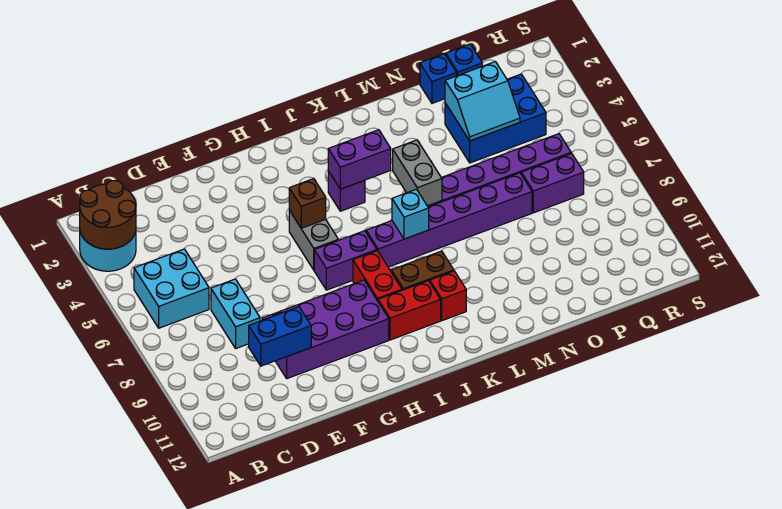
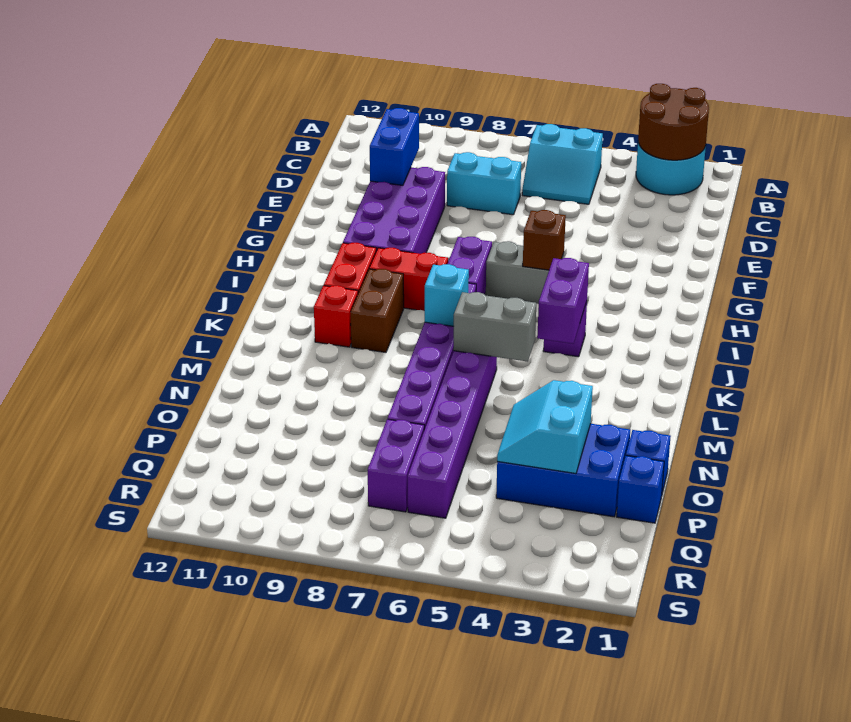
cyan brick B5:C6 level 1 -> cyan slope B5:C6 level 1 top B
blue brick O3:Q4 level 1 -> blue brick O2:P4 level 1

